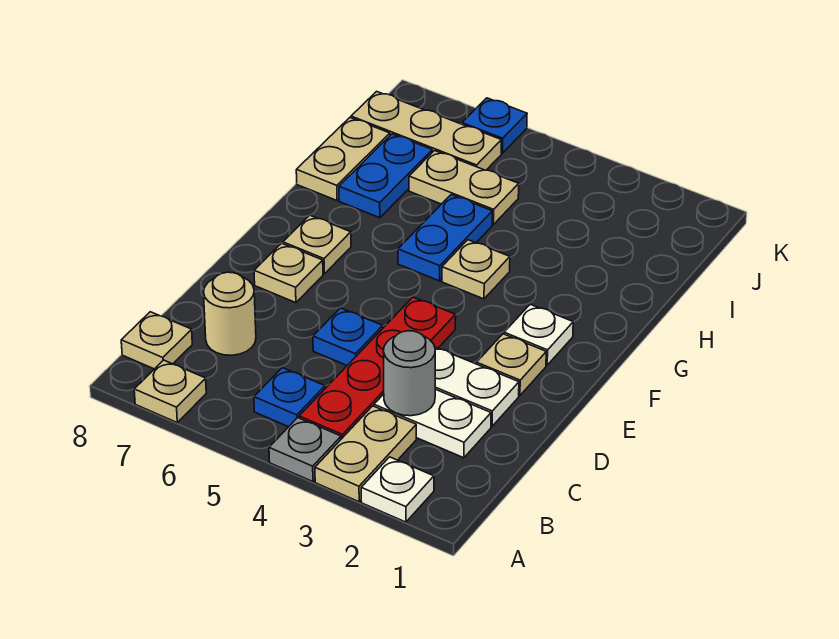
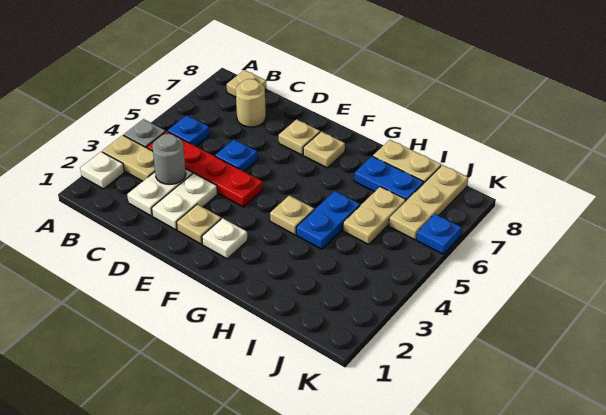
tan plate A7 level 1 -> none
blue plate G5:H5 level 1 -> blue plate H4:H5 level 1

